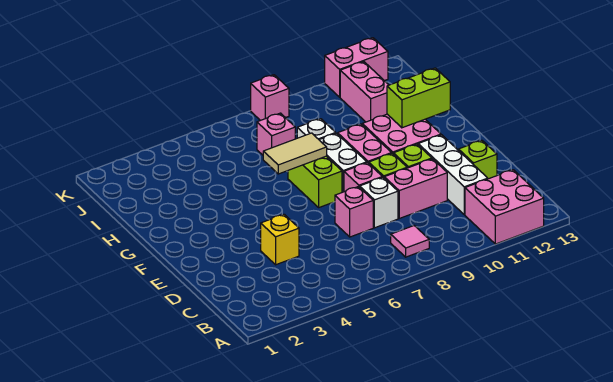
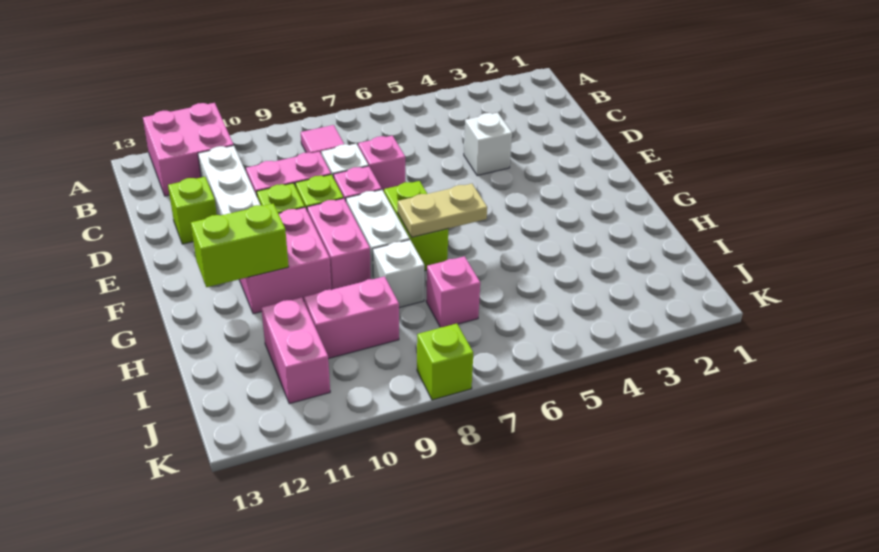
yellow brick D4 level 1 -> white brick D4 level 1
tan tile G6:G7 level 2 -> tan plate G6:G7 level 2
pink brick K8 level 1 -> lime brick K8 level 1
pink brick K11:K12 level 1 -> pink brick I9:I10 level 1

